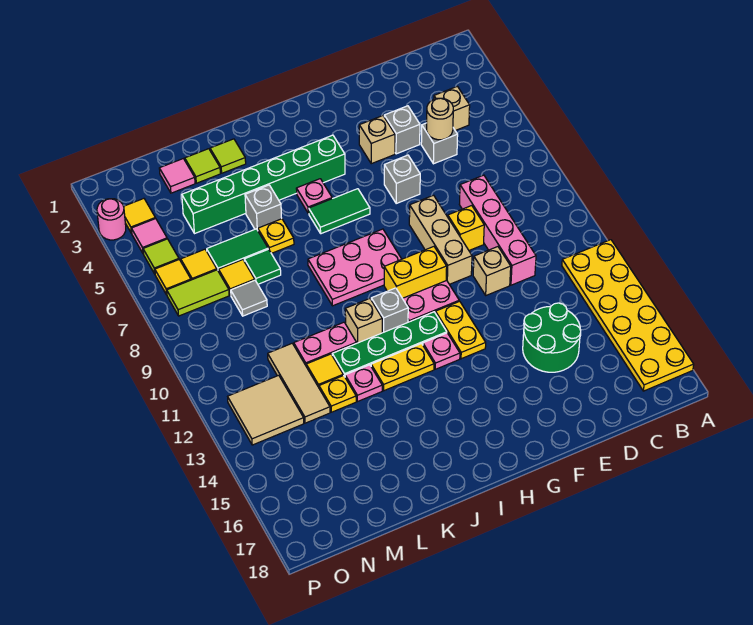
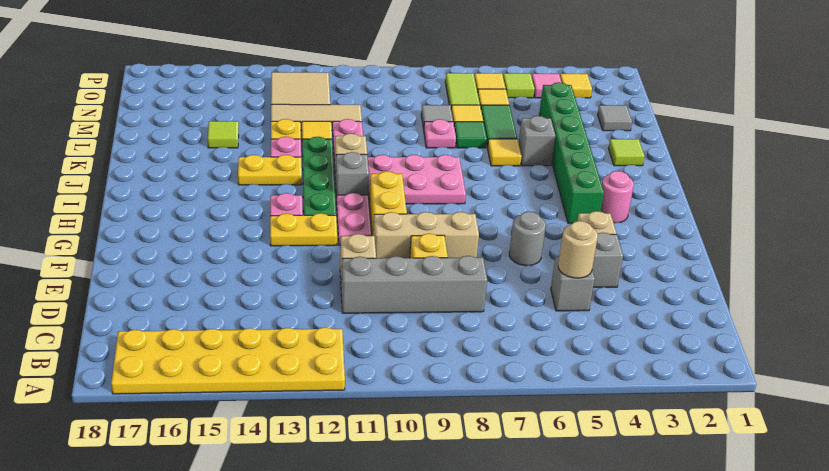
tan brick C4 level 1 -> none
pink brick D8:D11 level 1 -> grey brick D8:D11 level 1
green round brick D14:E15 level 1 -> none
grey brick F6 level 1 -> grey round brick F6 level 1
green tile H6:I6 level 1 -> none
pink plate H8:J9 level 1 -> pink plate I8:J10 level 1
pink plate I5 level 1 -> pink plate L8 level 1
yellow plate I13:J13 level 1 -> yellow plate J13:J14 level 1
yellow plate K6 level 1 -> yellow tile K6 level 1
lime tile L2 level 1 -> lime tile L15 level 1
pink tile M2 level 1 -> grey tile M2 level 1
pink round brick P3 level 1 -> pink round brick H3 level 1

